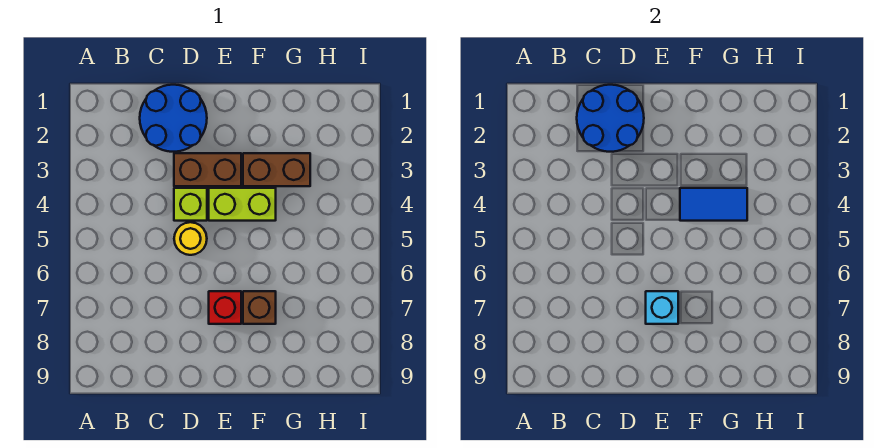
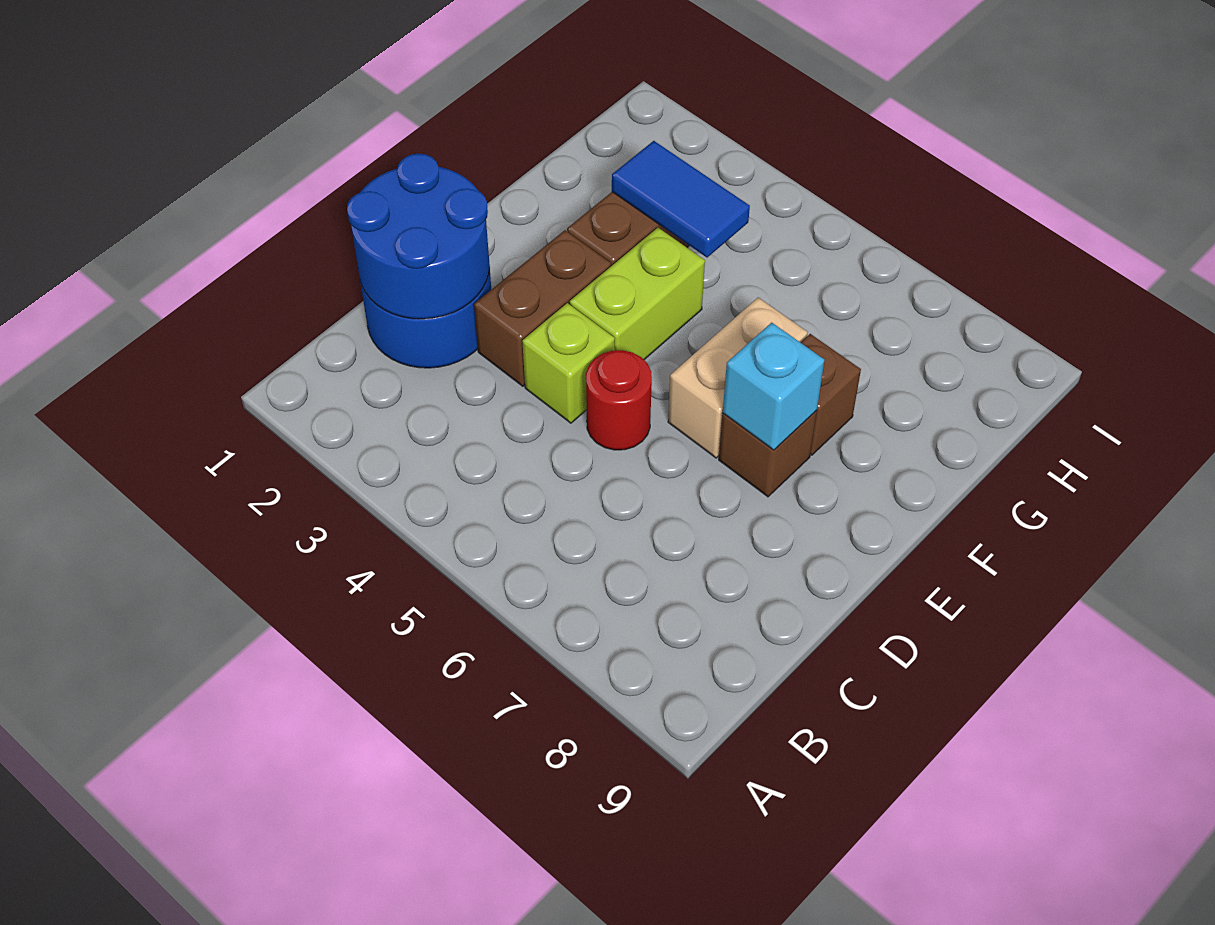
yellow round brick D5 level 1 -> red round brick D5 level 1
none -> tan brick E6:F6 level 1
red brick E7 level 1 -> brown brick E7 level 1
blue tile F4:G4 level 2 -> blue tile G3:G4 level 2

